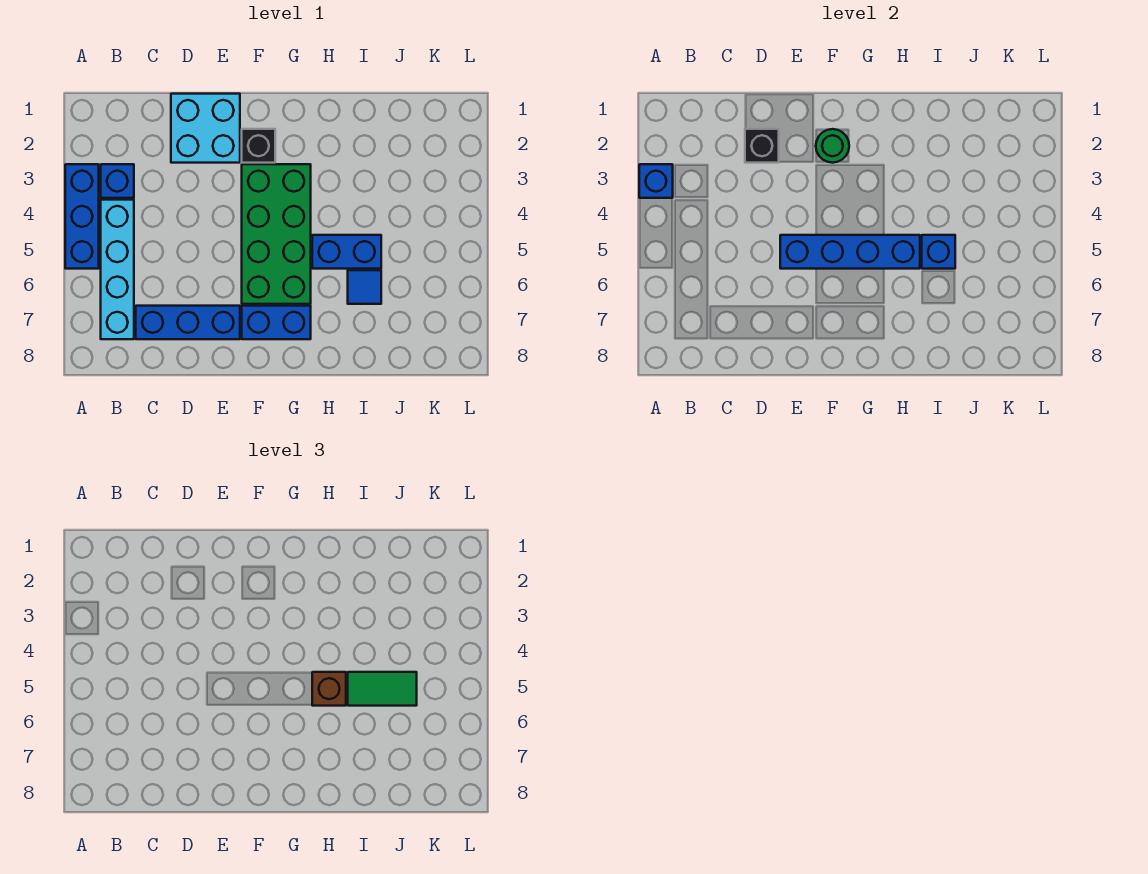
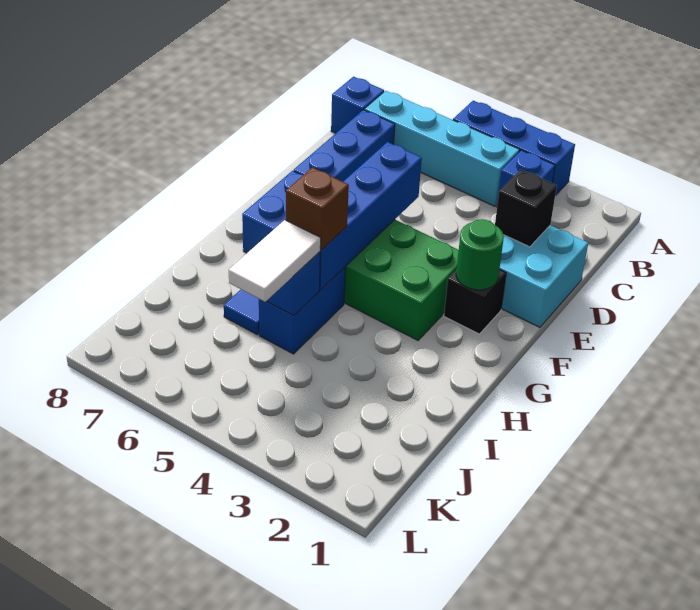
blue brick A3 level 2 -> blue brick B8 level 1
green tile I5:J5 level 3 -> white tile I5:J5 level 3

